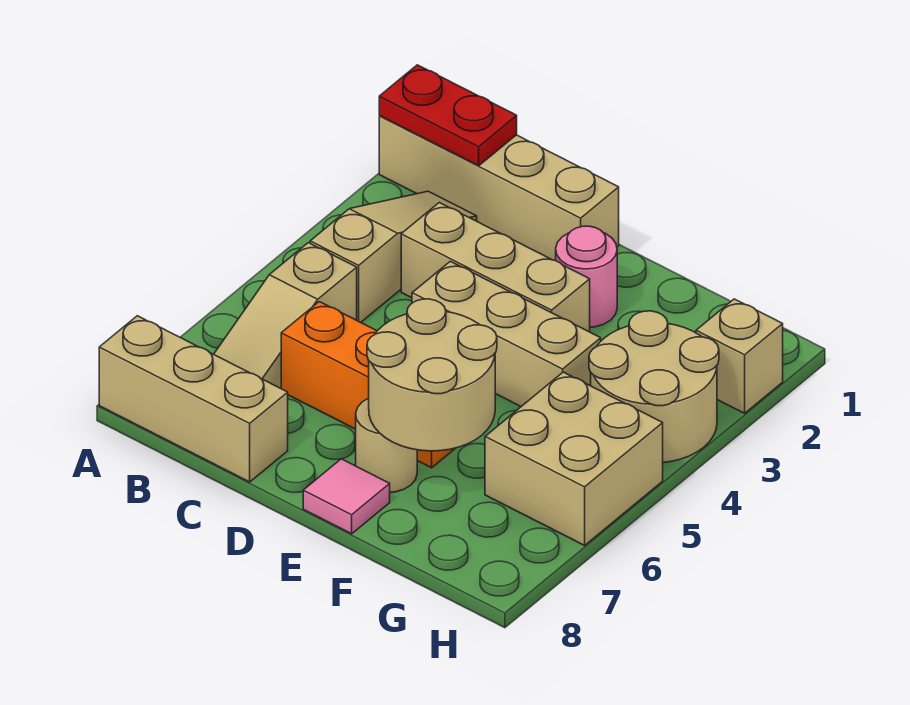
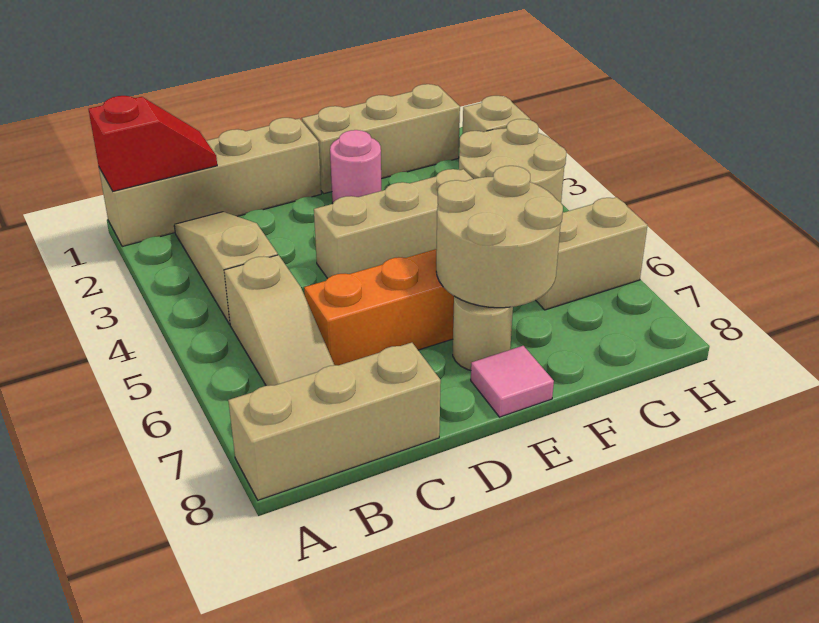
red plate A1:B1 level 2 -> red slope A1:B1 level 2 top A
tan brick C3:E3 level 1 -> tan brick E1:G1 level 1
tan brick G5:H6 level 1 -> tan brick G6:H6 level 1

